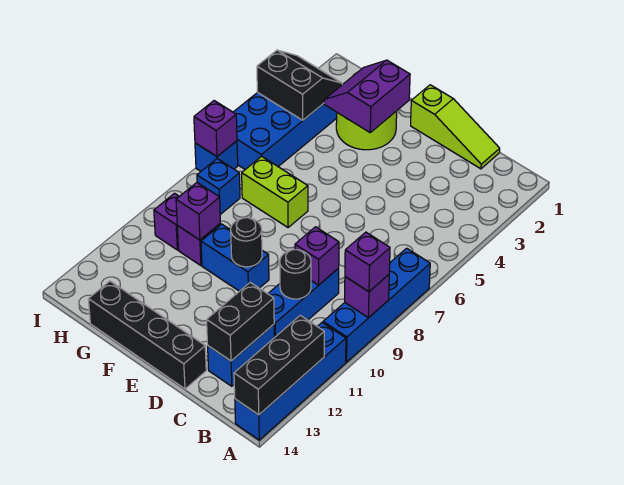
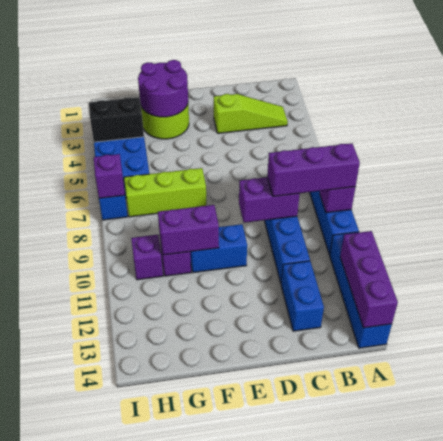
purple brick A9 level 3 -> purple brick A9:C9 level 3
black brick A12:A14 level 2 -> purple brick A12:A14 level 2
lime slope C1:E1 level 1 top E -> lime slope B3:D3 level 1 top D
purple brick C9 level 2 -> purple brick C9:D9 level 2
black round brick C10 level 2 -> none
black brick C12:C13 level 2 -> none
black brick D14:G14 level 1 -> none
black round brick E10 level 2 -> none
purple slope F2:G3 level 2 top F -> purple round brick F2:G3 level 2
lime brick F7:G7 level 1 -> lime brick F7:H7 level 1
purple brick G10 level 2 -> purple brick F10:G10 level 2
blue brick H8 level 1 -> none

